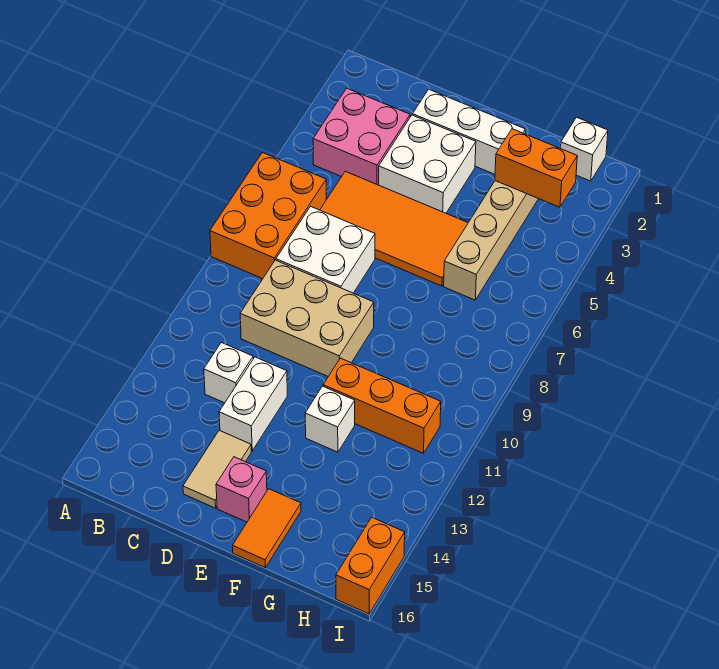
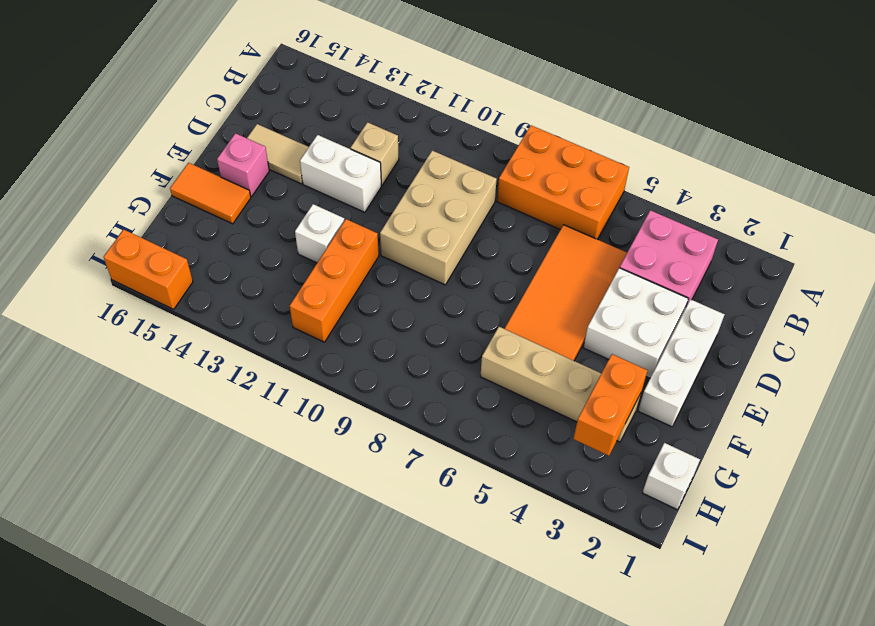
white brick C7:D8 level 1 -> none
white brick C12 level 1 -> tan brick C12 level 1

